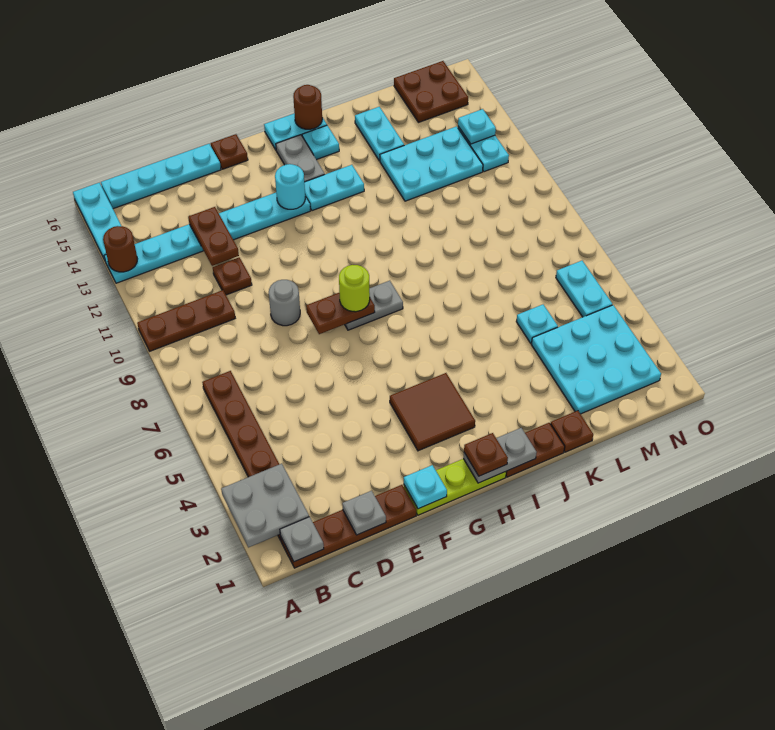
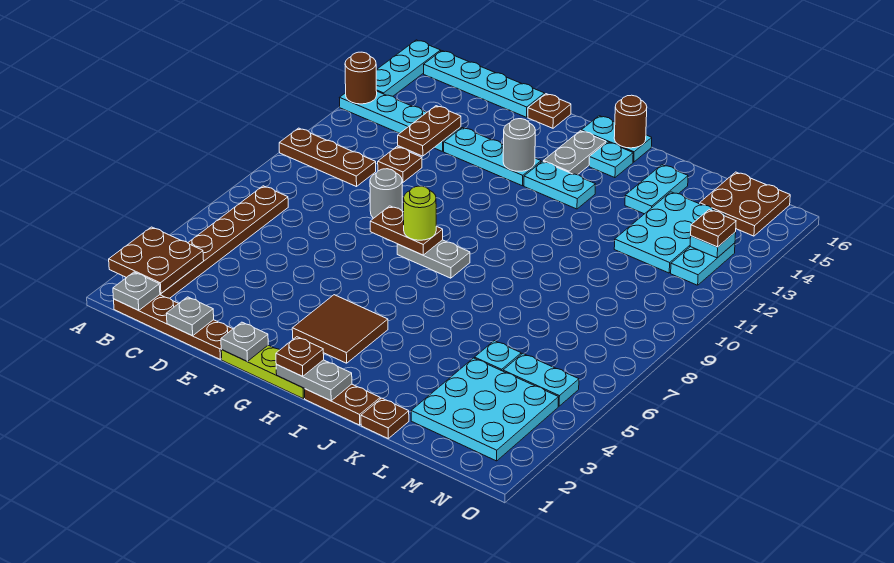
grey plate A2:B3 level 2 -> brown plate A2:B3 level 2
cyan plate F1 level 2 -> grey plate F1 level 2
cyan round brick G13 level 2 -> grey round brick G13 level 2
cyan plate K12:M13 level 1 -> cyan plate L12:M14 level 1
cyan plate N5:N6 level 1 -> cyan plate M5:N5 level 1
none -> brown plate N13 level 3

